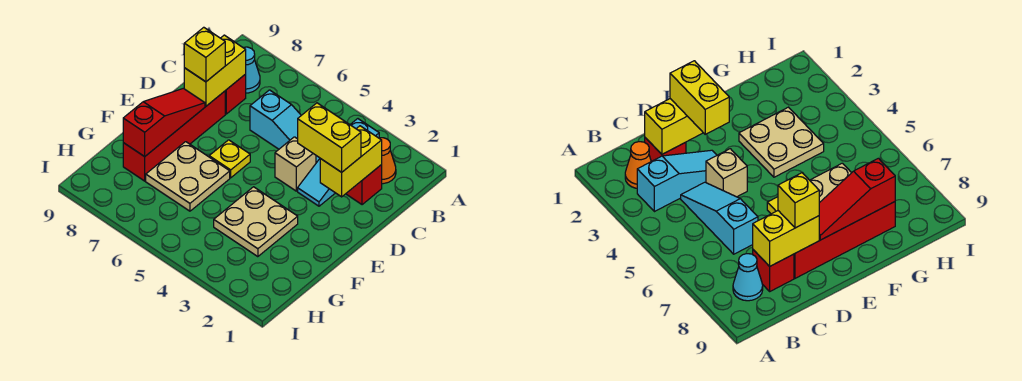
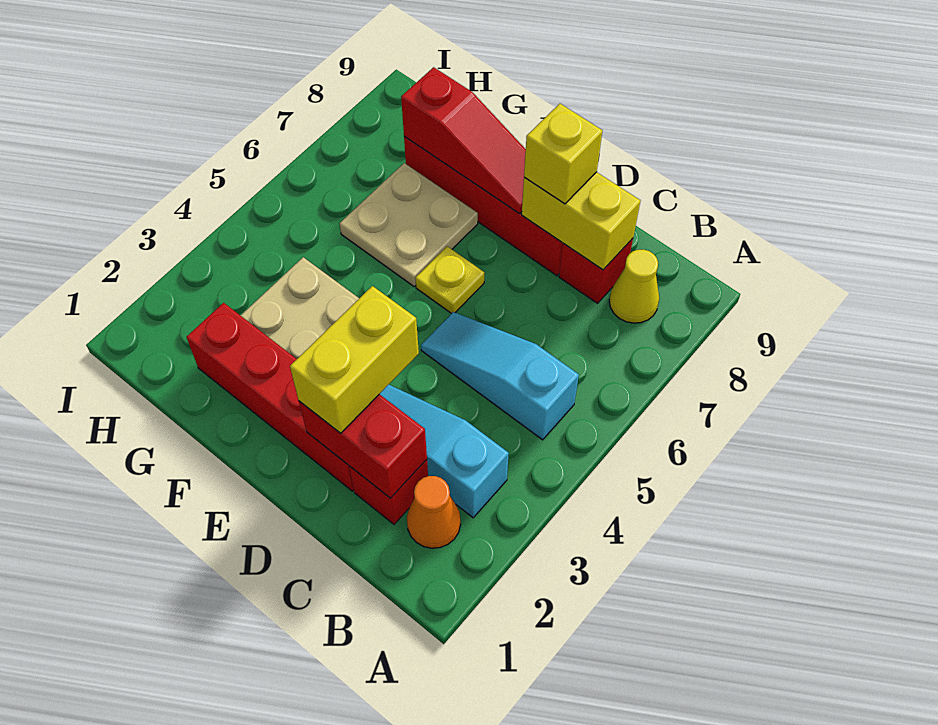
cyan cone B8 level 1 -> yellow cone B8 level 1
yellow brick C2:D2 level 2 -> red brick C2:D2 level 2
cyan slope C4:C6 level 1 top 6 -> cyan slope B5:D5 level 1 top B
none -> red brick D2:G2 level 1
tan brick D4 level 1 -> none

